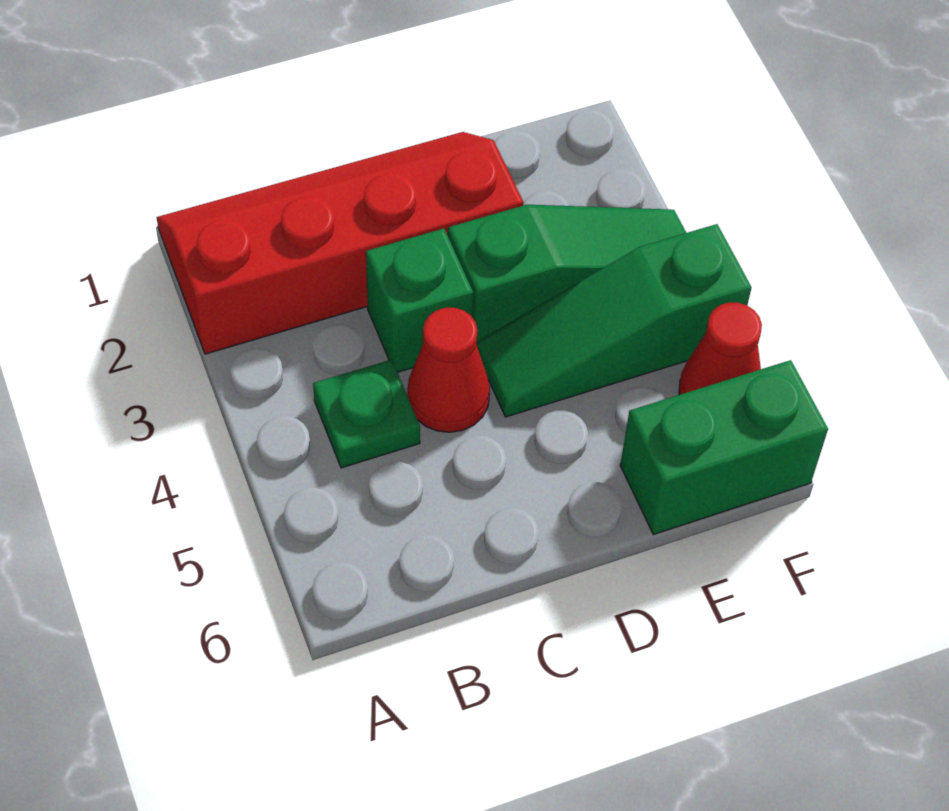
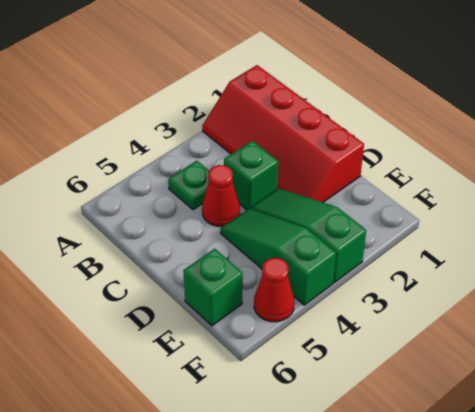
red slope A1:D2 level 1 top 2 -> red slope A1:D2 level 1 top 1
green slope D3:F3 level 1 top D -> green slope D3:F3 level 1 top F
green brick E6:F6 level 1 -> green brick E6 level 1

